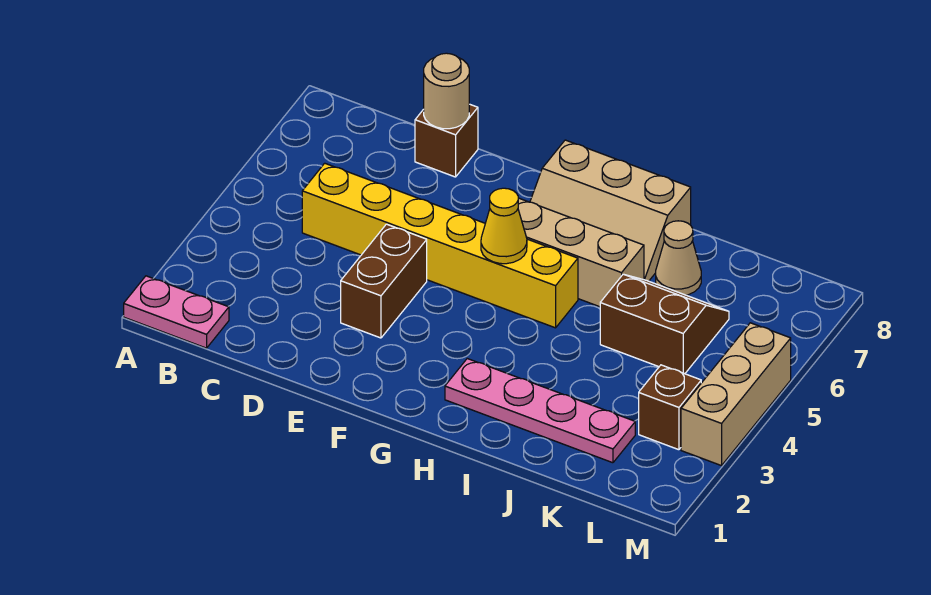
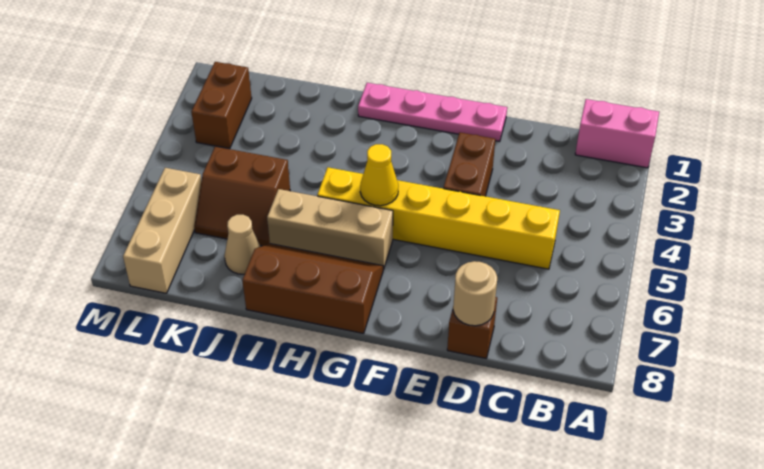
pink plate A1:B1 level 1 -> pink brick A1:B1 level 1
tan slope G7:I8 level 1 top 8 -> brown slope G7:I8 level 1 top 8
pink plate H2:K2 level 1 -> pink plate E1:H1 level 1
brown brick L3 level 1 -> brown brick L2:L3 level 1
tan brick M3:M5 level 1 -> tan brick L6:L8 level 1

